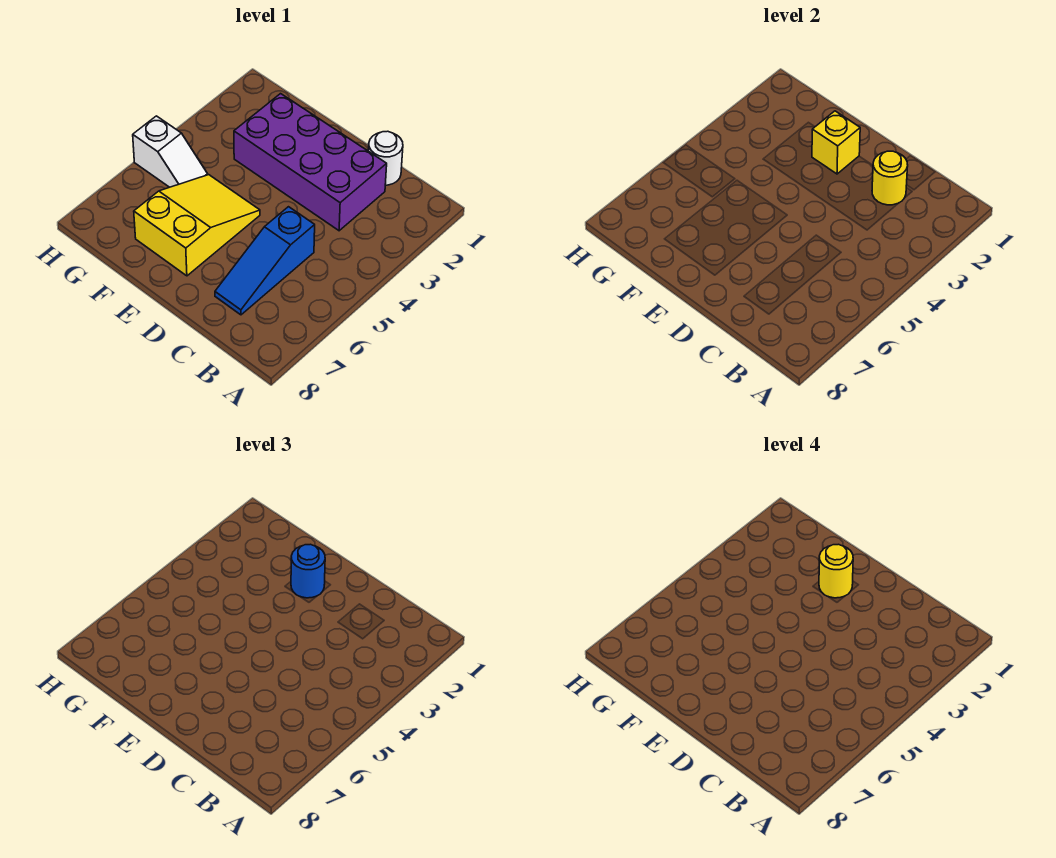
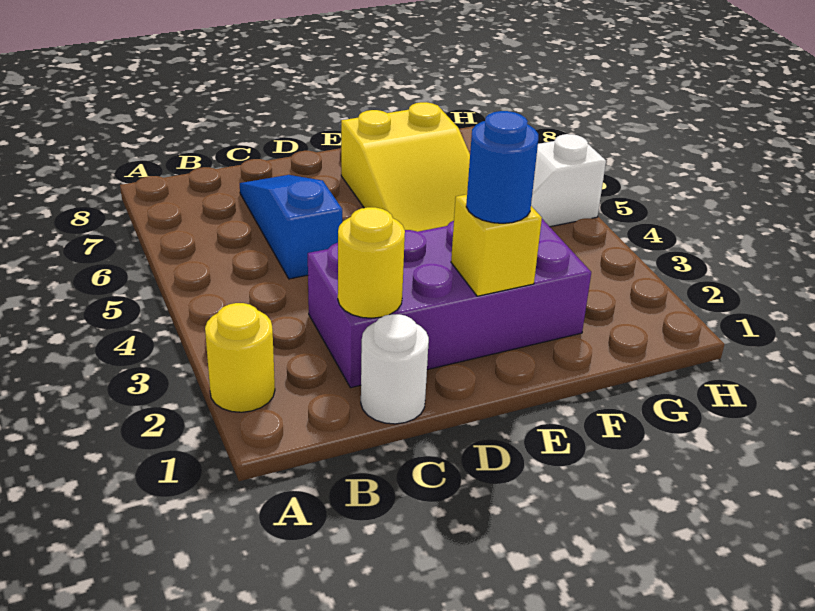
yellow round brick E2 level 4 -> yellow round brick A2 level 1

